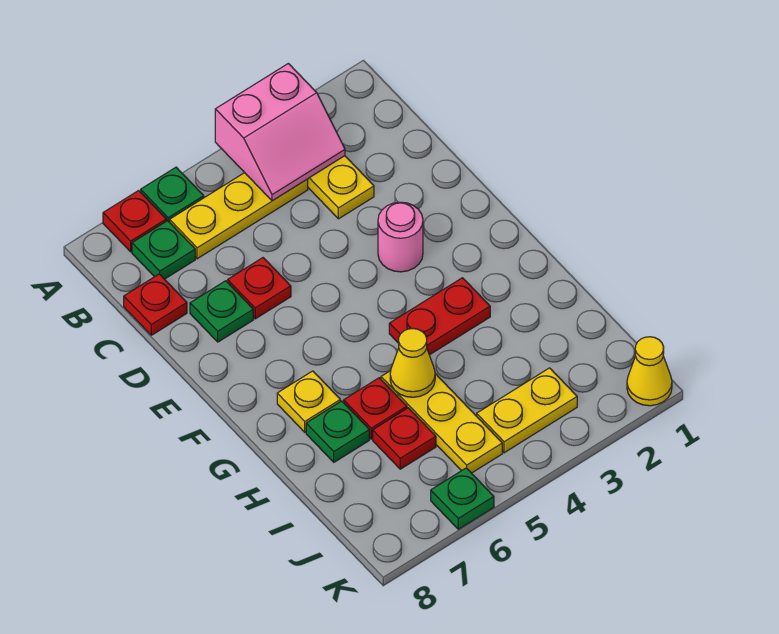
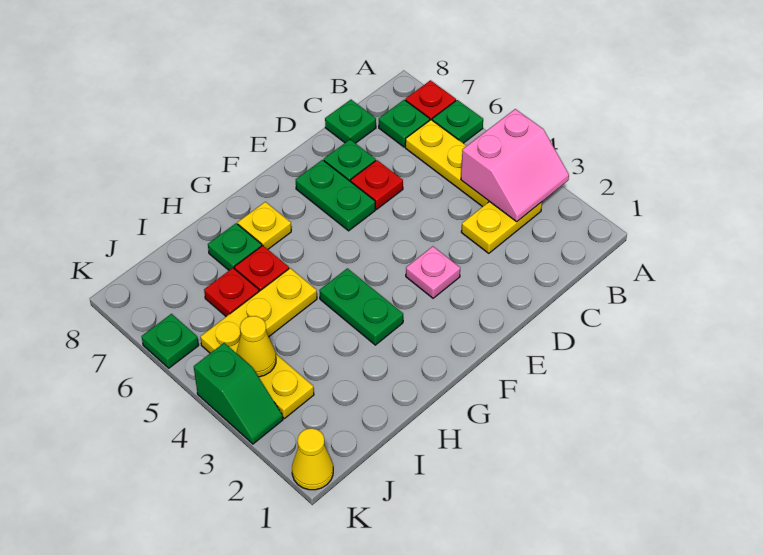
pink slope A3:B4 level 2 top A -> pink slope A3:B4 level 2 top 4
red plate C8 level 1 -> green plate C8 level 1
pink round brick E3 level 1 -> pink plate E3 level 1
none -> green plate E6:E7 level 1
red plate G3:G4 level 1 -> green plate G3:G4 level 1
yellow cone H5 level 2 -> yellow cone J4 level 2
none -> green slope K3:K4 level 1 top 4

